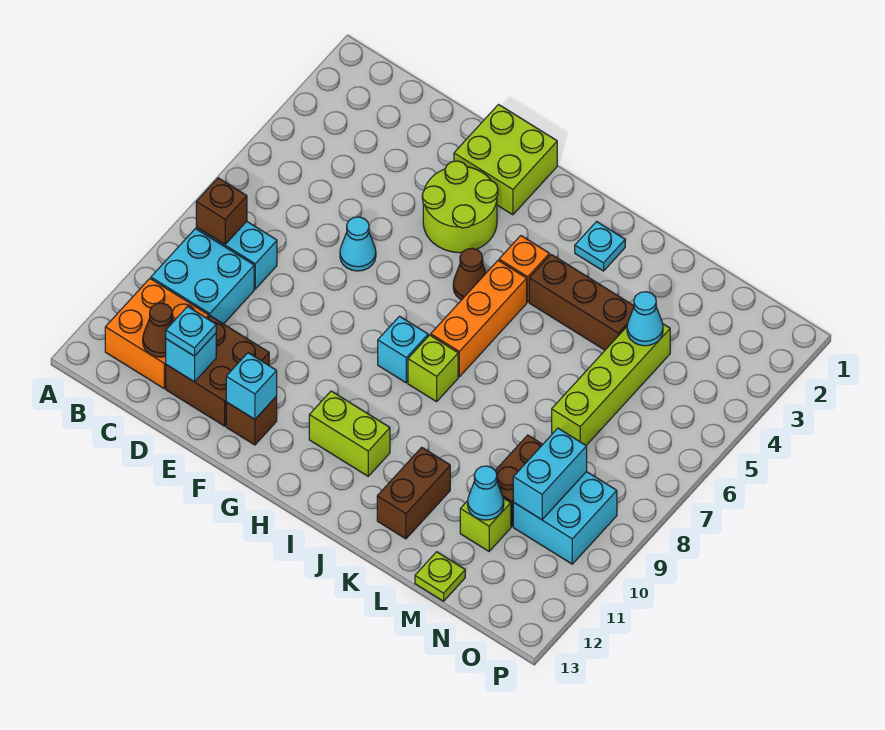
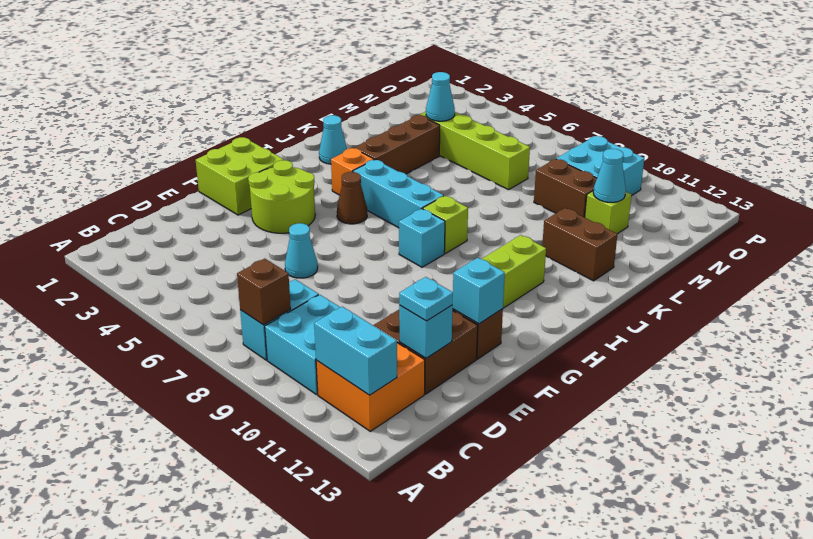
brown cone C12 level 2 -> none
orange brick I5:I7 level 1 -> cyan brick I5:I7 level 1
cyan plate J2 level 1 -> cyan cone J2 level 1
lime plate M13 level 1 -> none
cyan brick N9:N10 level 2 -> cyan brick B11:B12 level 2

